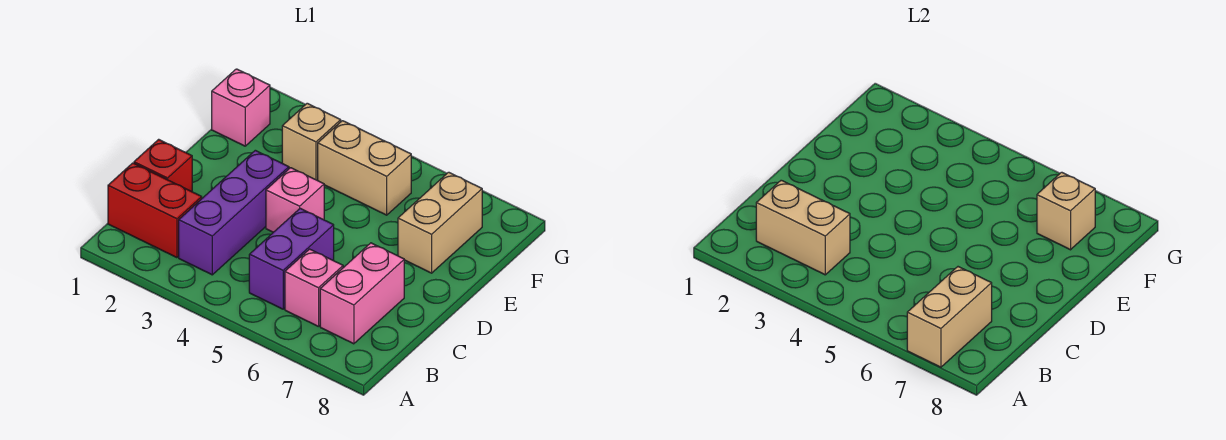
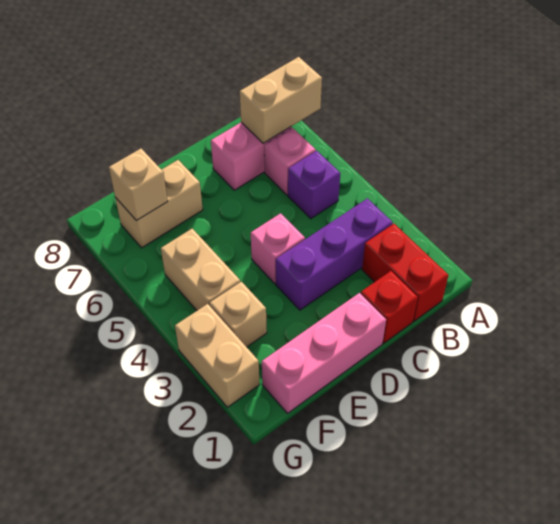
tan brick B2:B3 level 2 -> tan brick G2:G3 level 1
purple brick B5:C5 level 1 -> purple brick B5 level 1
pink brick F1 level 1 -> pink brick D1:F1 level 1

